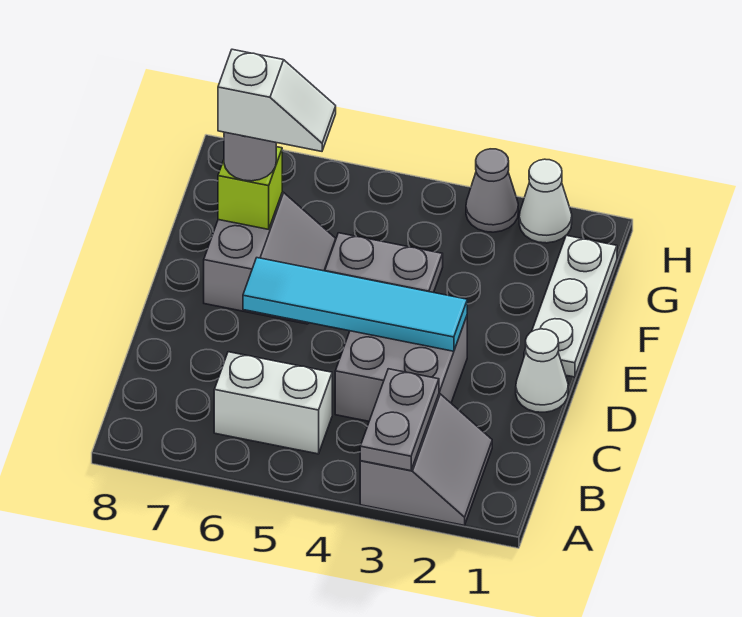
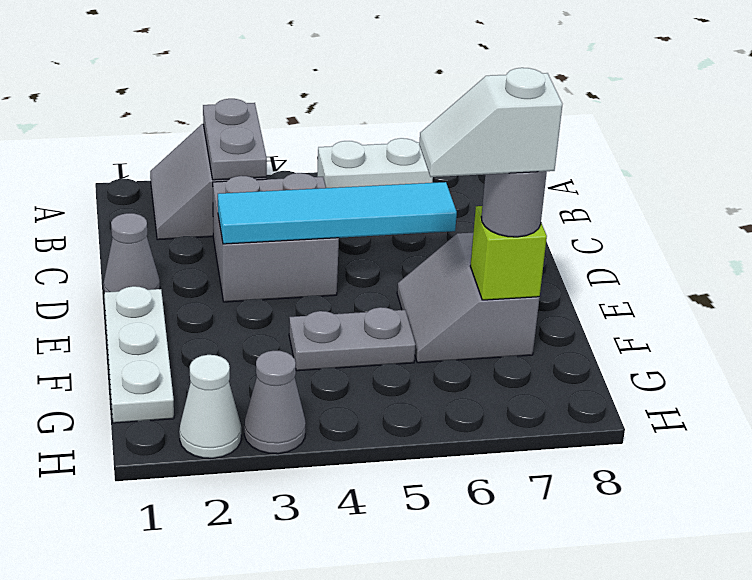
white cone D1 level 1 -> grey cone D1 level 1

